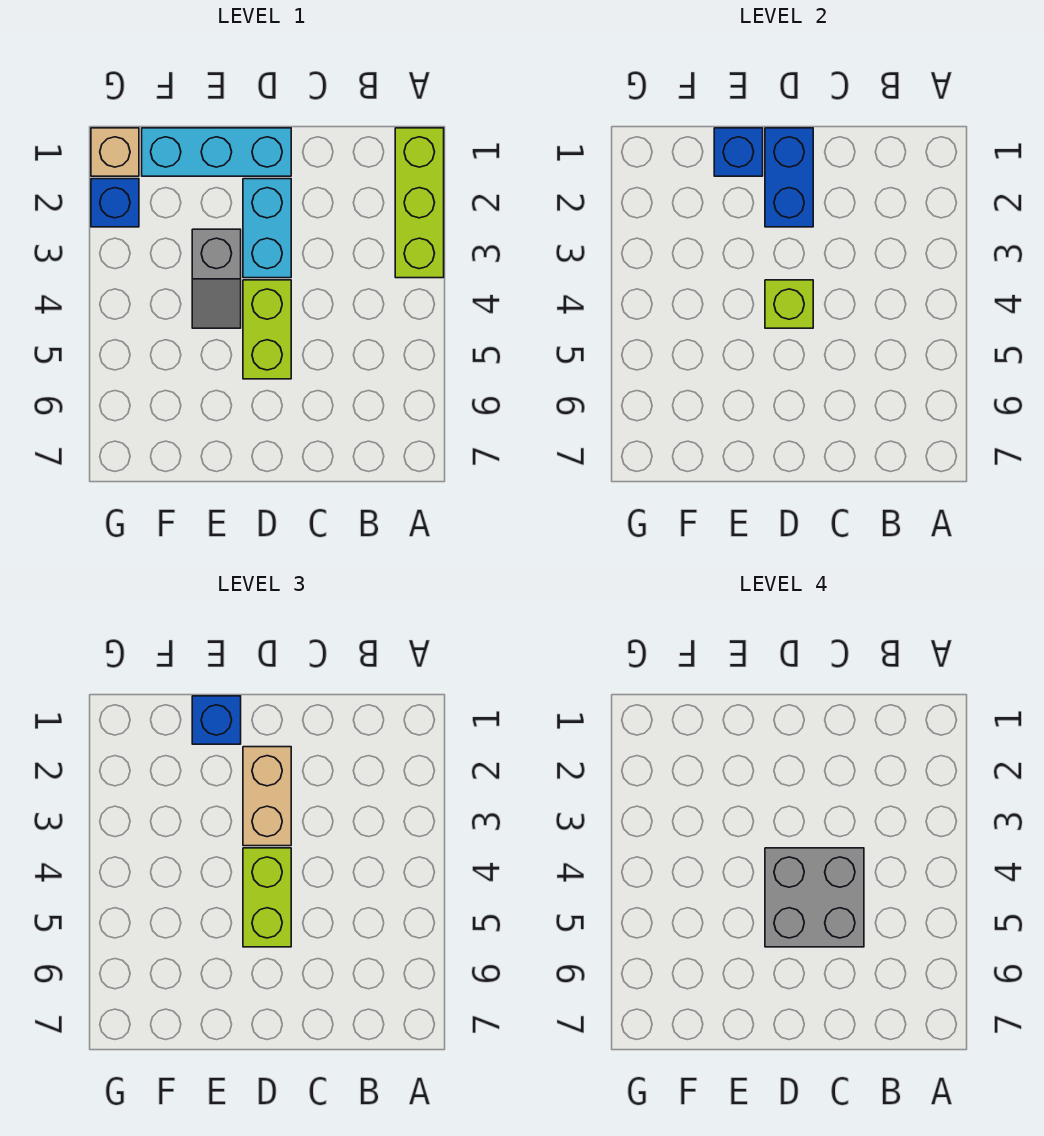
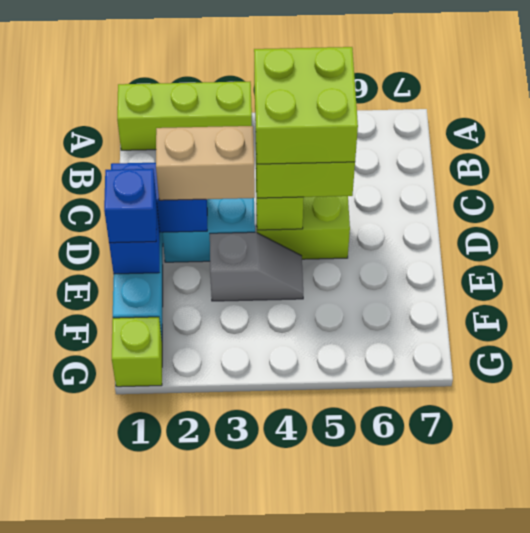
grey brick C4:D5 level 4 -> lime brick C4:D5 level 4
tan brick G1 level 1 -> lime brick G1 level 1
blue brick G2 level 1 -> none

